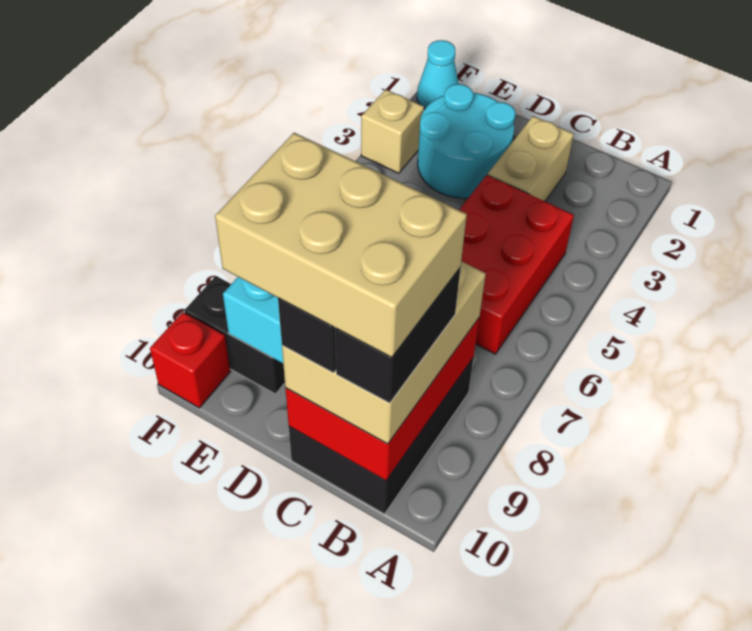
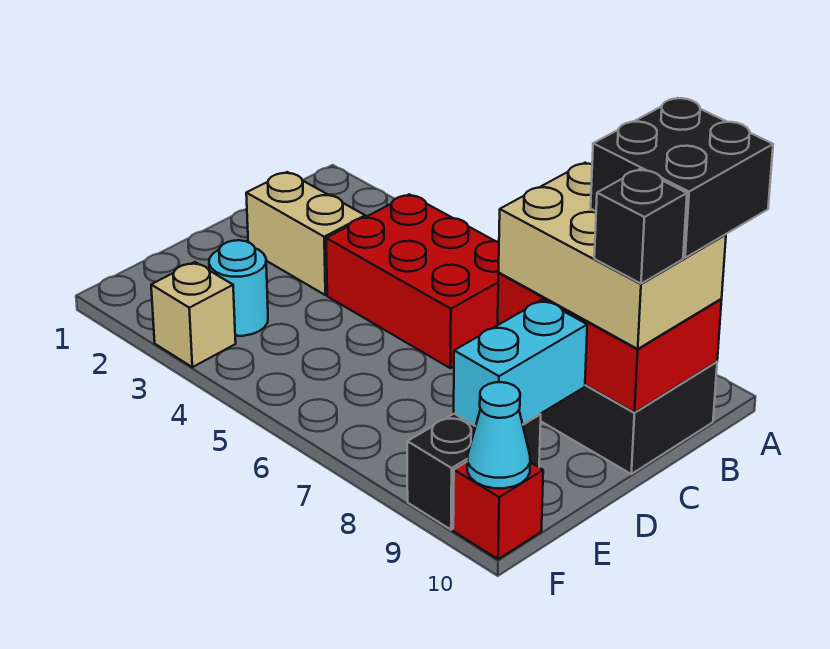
black brick B9:B10 level 4 -> black brick A9:B10 level 4
tan brick B9:D10 level 5 -> none
cyan round brick D2:E3 level 1 -> cyan round brick E3 level 1
cyan cone F1 level 1 -> cyan cone F10 level 2

